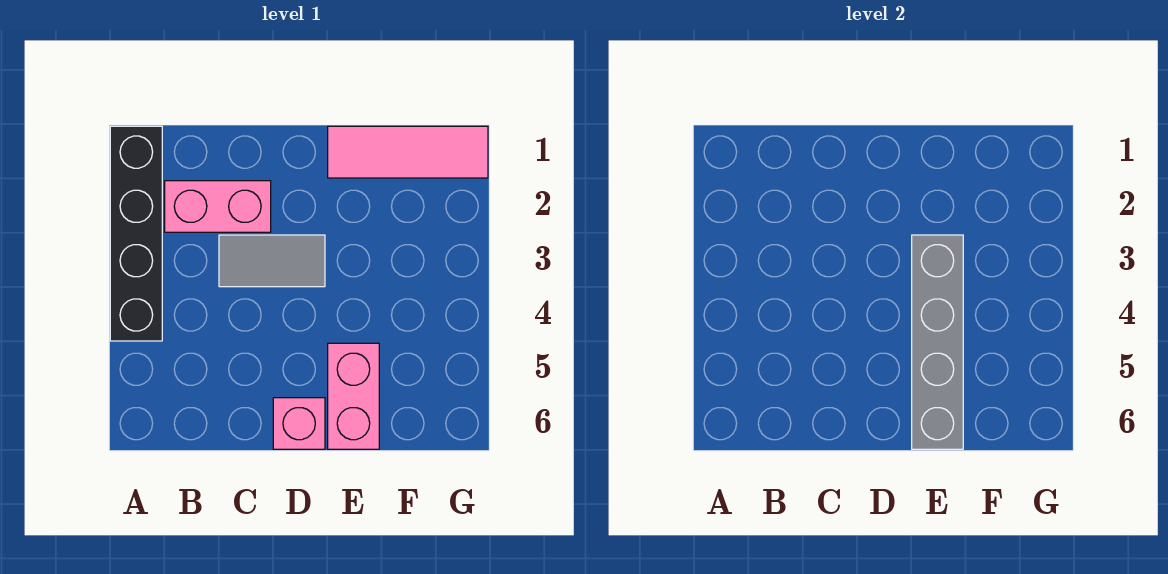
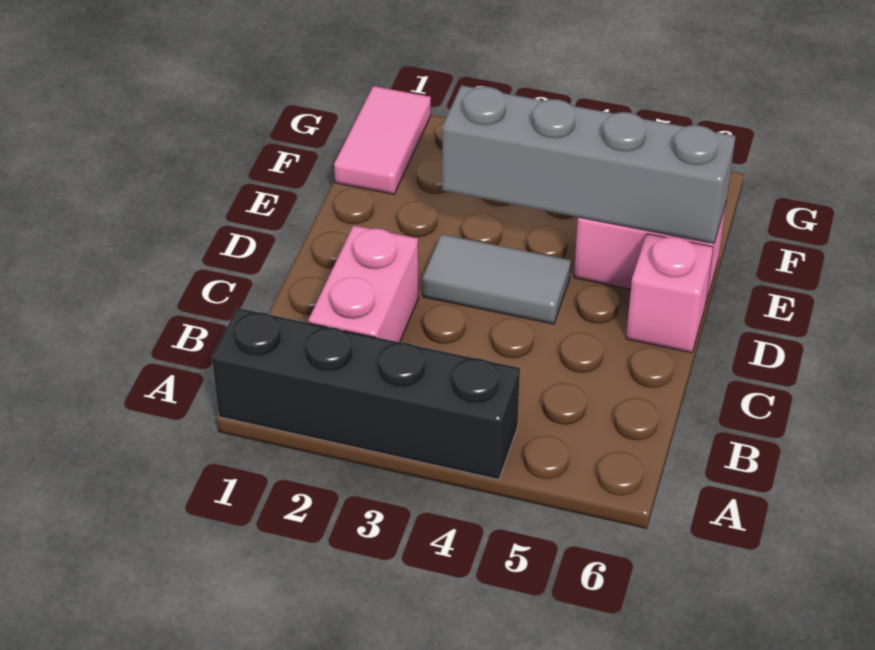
grey tile C3:D3 level 1 -> grey tile D3:D4 level 1
pink tile E1:G1 level 1 -> pink tile F1:G1 level 1

